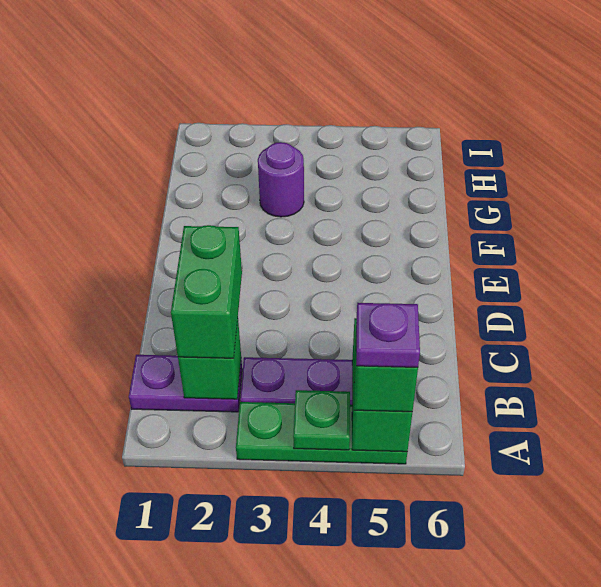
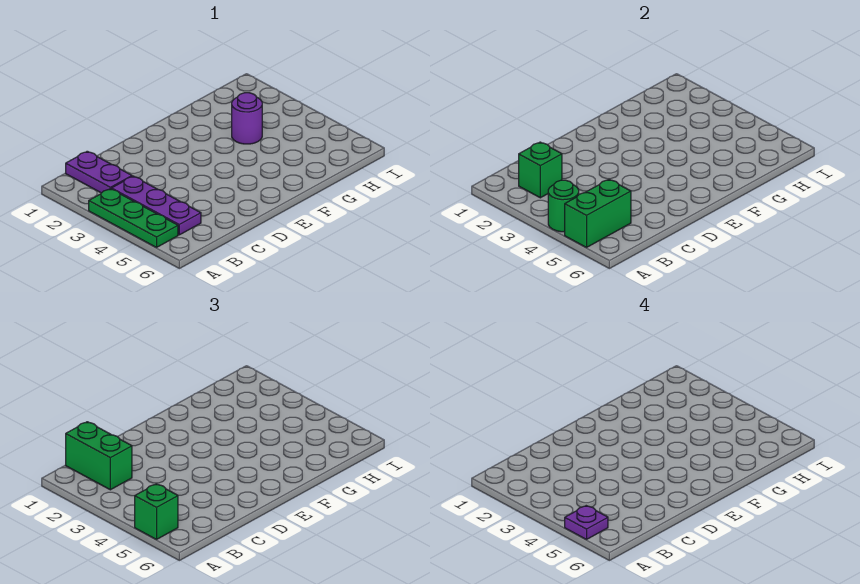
green plate A4 level 2 -> green round brick A4 level 2
green brick B2:C2 level 3 -> green brick B1:B2 level 3

